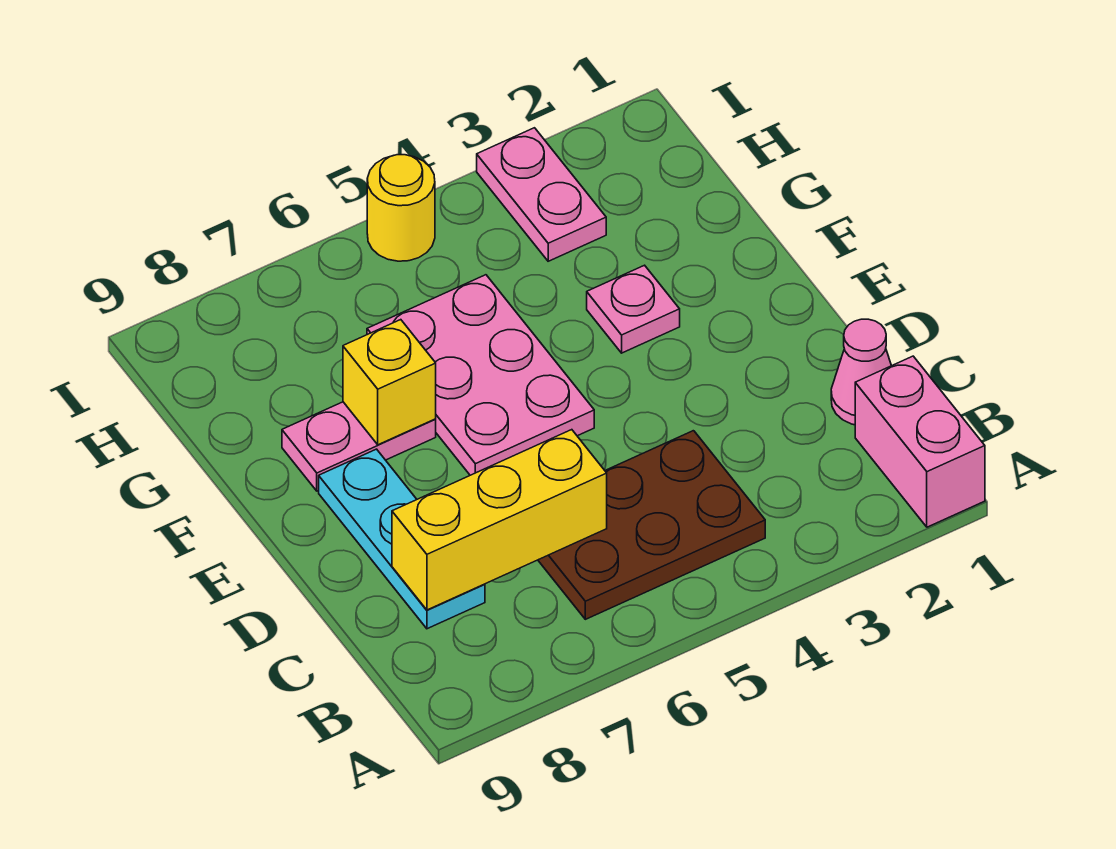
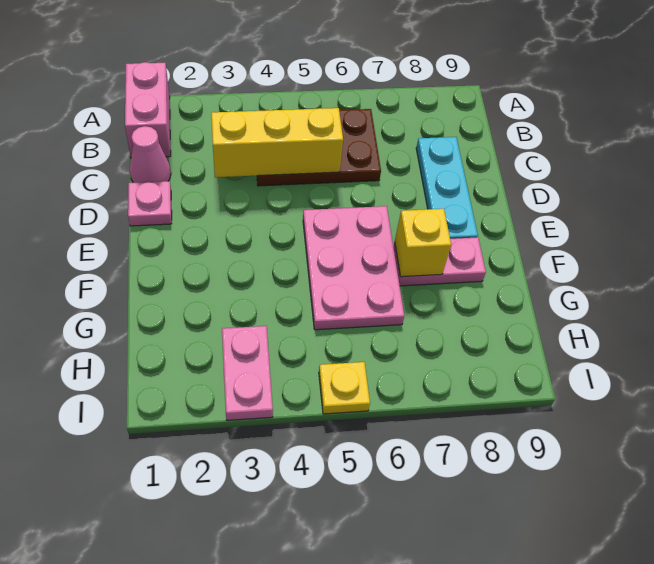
yellow brick C6:C8 level 2 -> yellow brick C3:C5 level 2
pink plate F3 level 1 -> pink plate D1 level 1
yellow round brick I5 level 1 -> yellow plate I5 level 1

